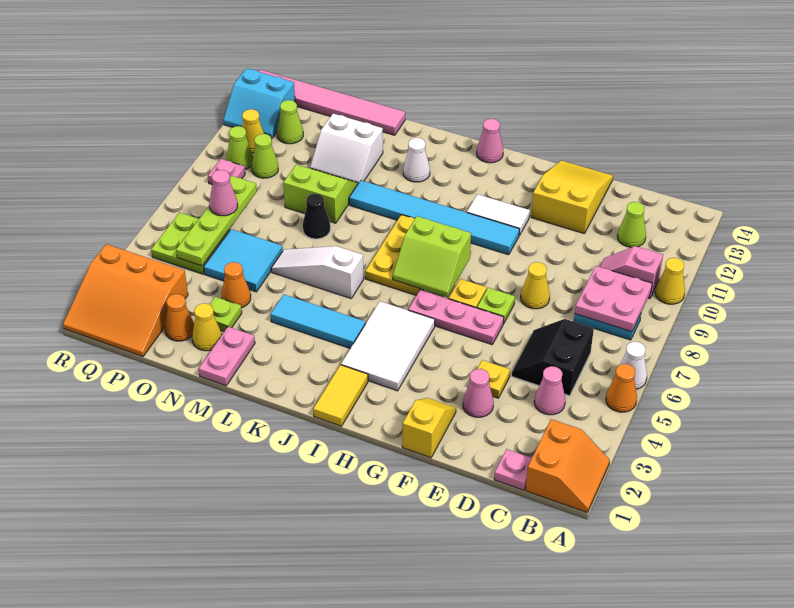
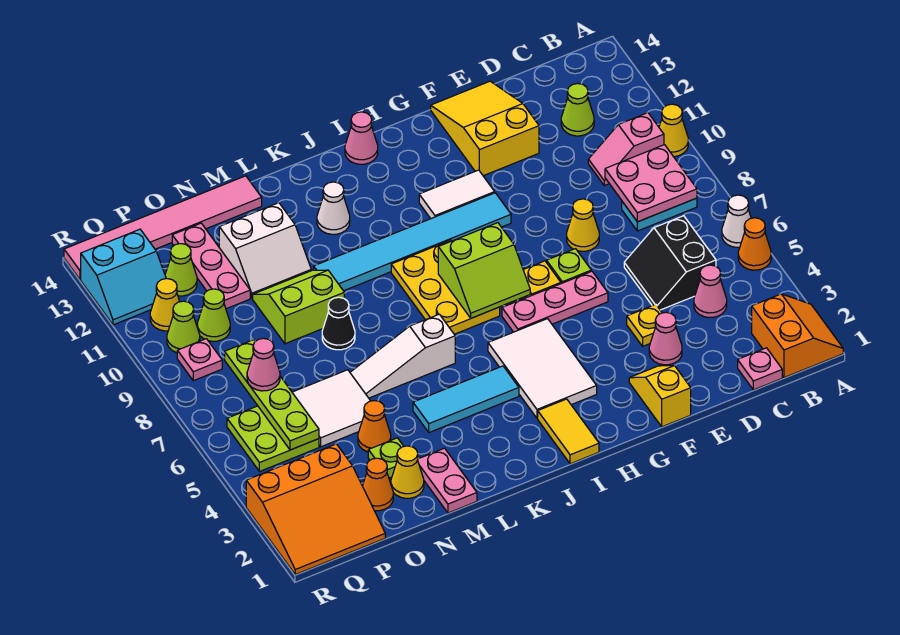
cyan tile N5:O6 level 1 -> white tile N5:O6 level 1
none -> pink plate O11:O13 level 1

